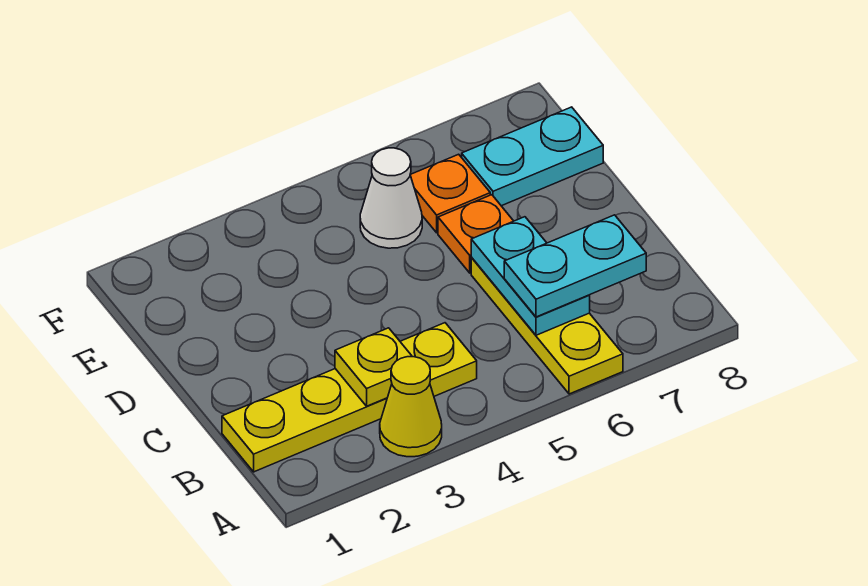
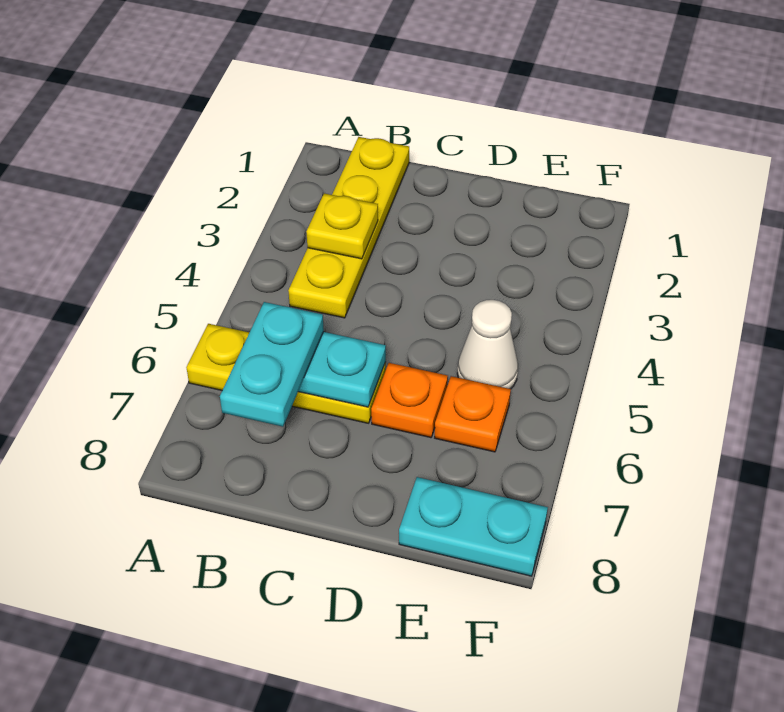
yellow cone A3 level 1 -> none
cyan plate E7:E8 level 1 -> cyan plate E8:F8 level 1

